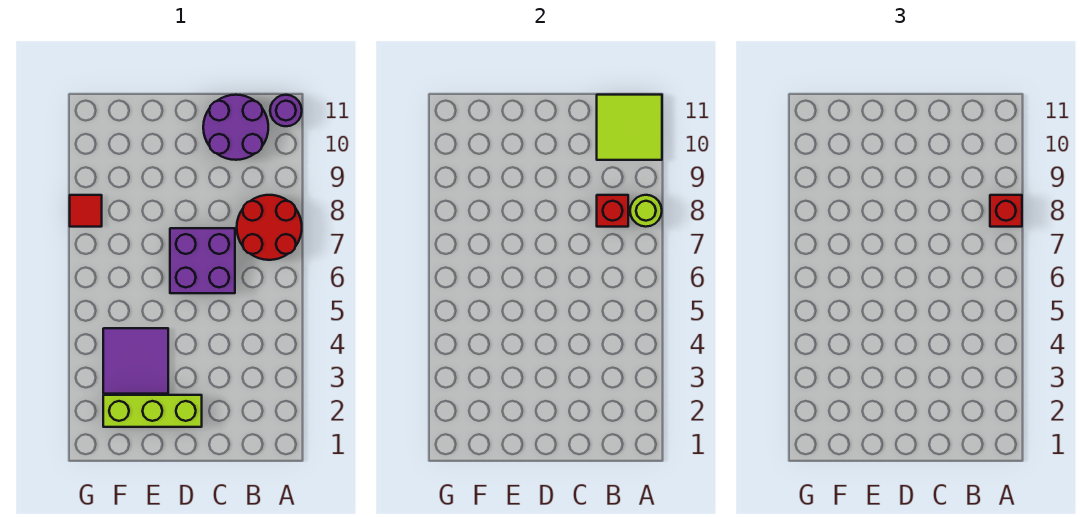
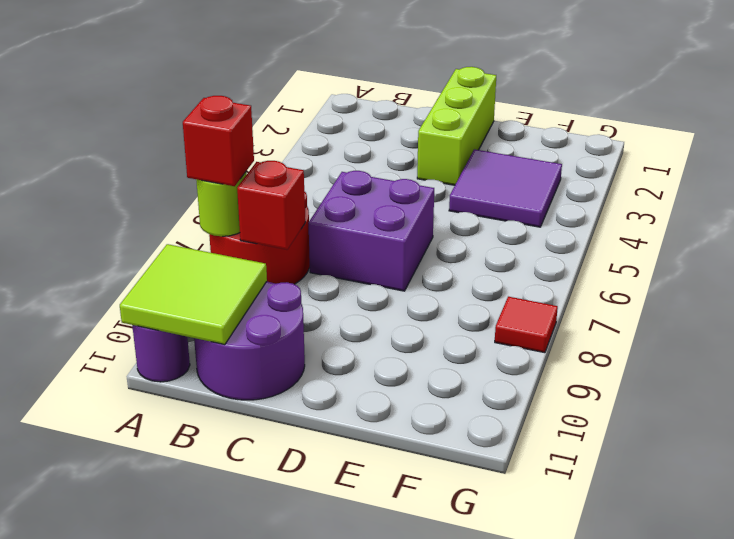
lime brick D2:F2 level 1 -> lime brick D1:D3 level 1

